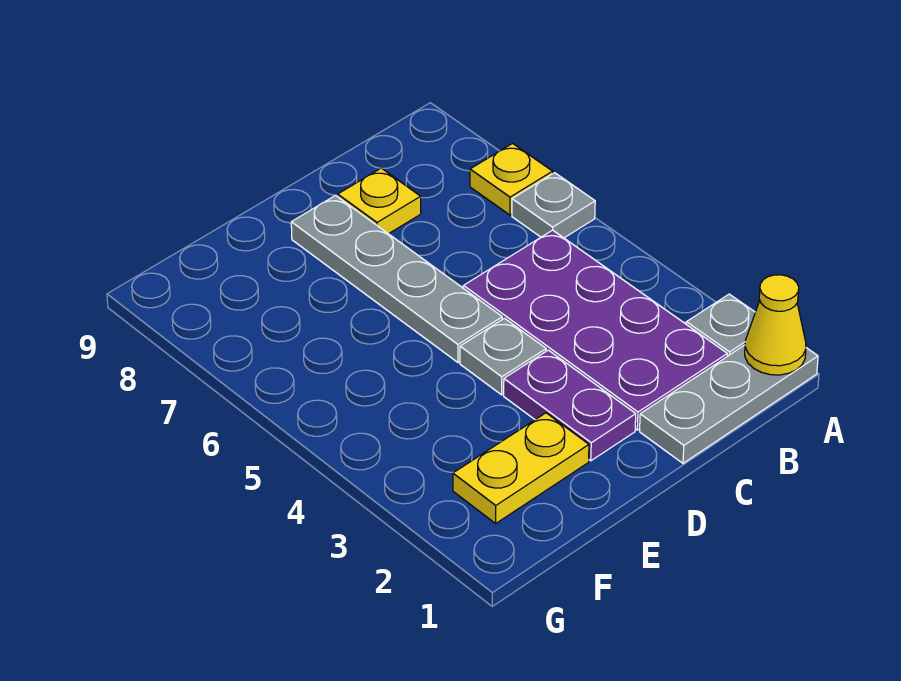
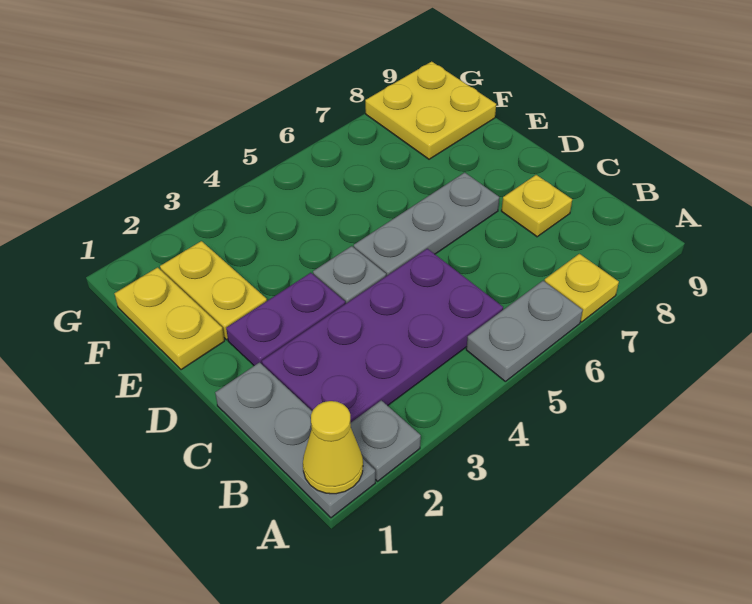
grey plate A6 level 1 -> grey plate A5:A6 level 1
grey plate D5:D8 level 1 -> grey plate D5:D7 level 1
none -> yellow plate E1:F1 level 1
none -> yellow plate F8:G9 level 1

